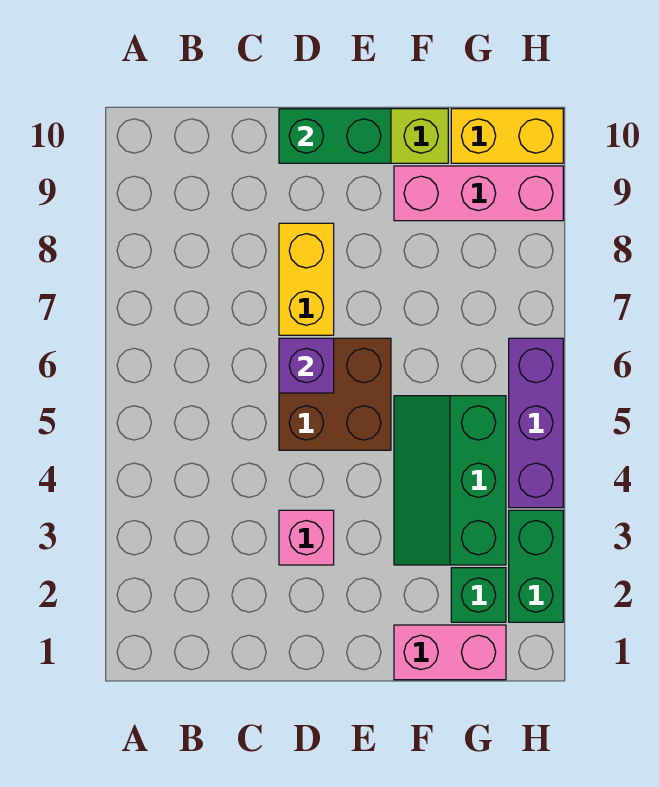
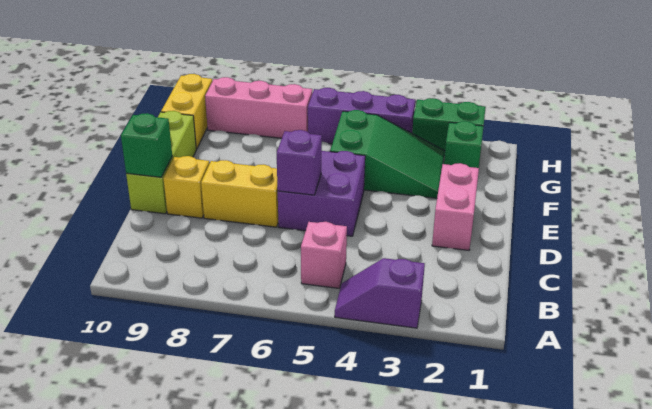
none -> purple slope A3:A4 level 1 top 3
pink brick D3 level 1 -> pink brick B5 level 1
brown brick D5:E6 level 1 -> purple brick D5:E6 level 1
none -> yellow brick D9 level 1
green brick D10:E10 level 2 -> green brick D10 level 2
pink brick F1:G1 level 1 -> pink brick D2:E2 level 1
green slope F3:G5 level 1 top G -> green slope F3:G5 level 1 top 5
pink brick F9:H9 level 1 -> pink brick H7:H9 level 1

